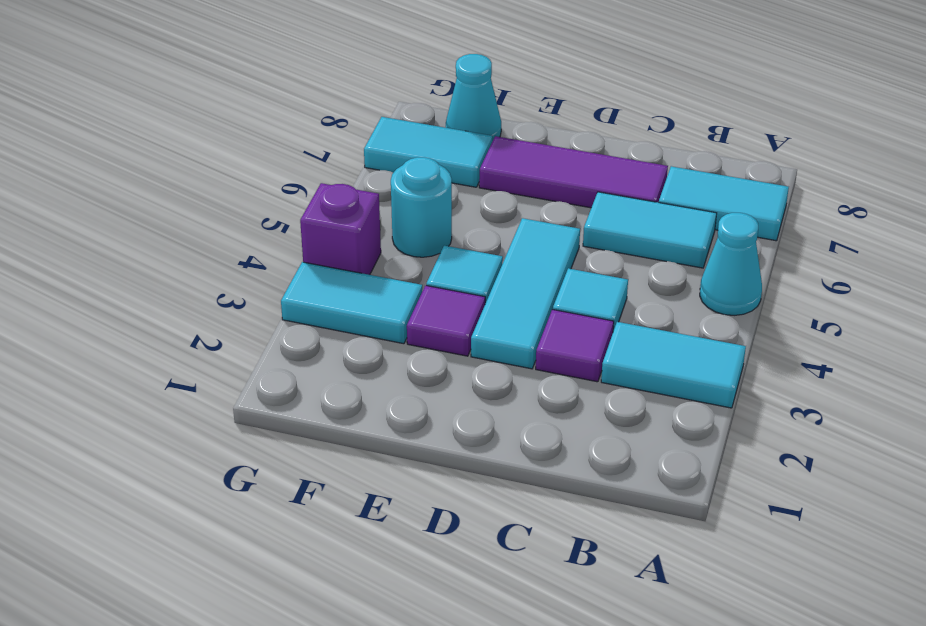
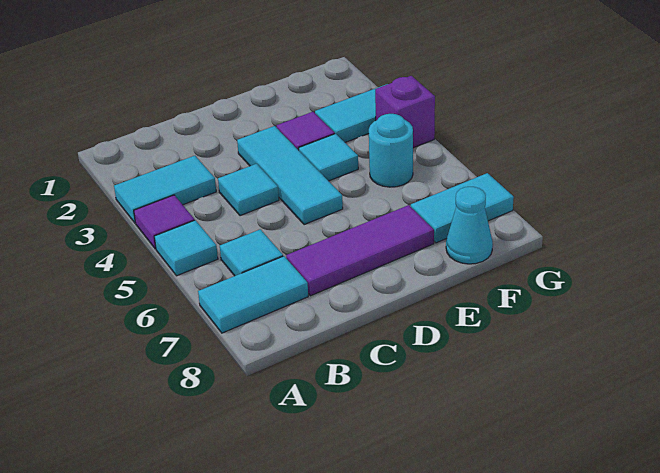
cyan cone A5 level 1 -> cyan tile A5 level 1
cyan tile B6:C6 level 1 -> cyan tile B6 level 1
purple tile C3 level 1 -> purple tile A4 level 1

